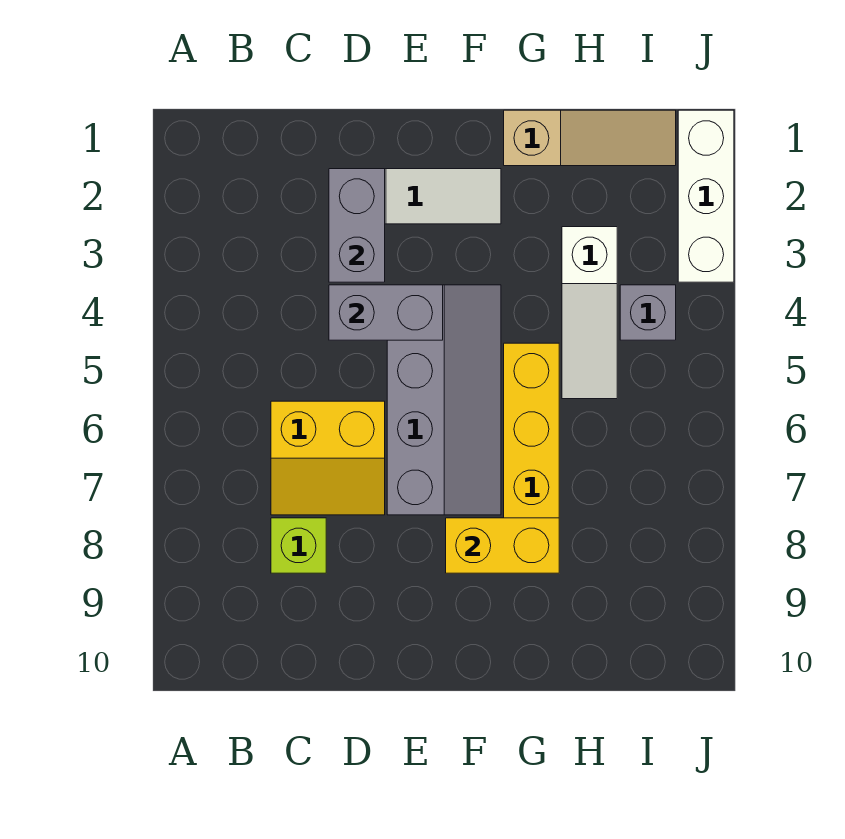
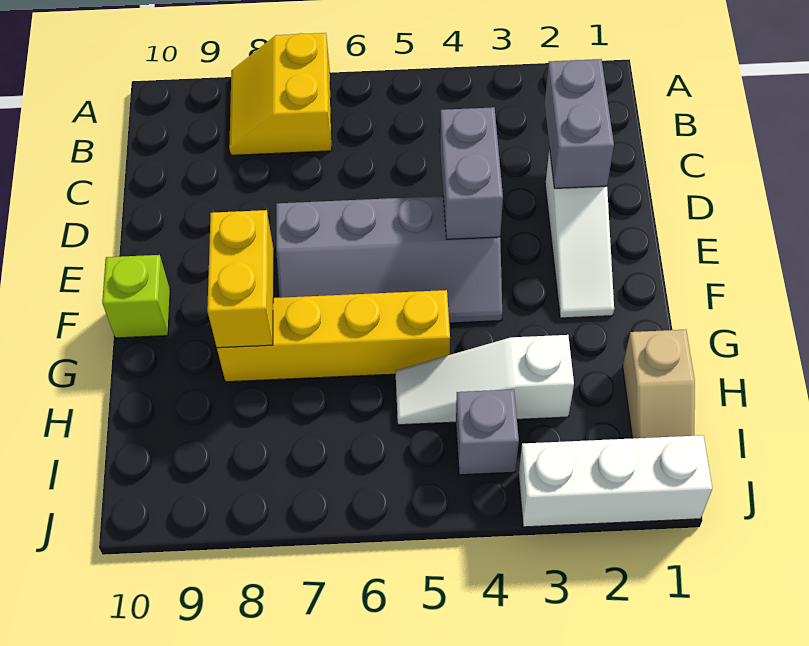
yellow slope C6:D7 level 1 top 6 -> yellow slope A7:B8 level 1 top 7
lime brick C8 level 1 -> lime brick F10 level 1
grey brick D2:D3 level 2 -> grey brick C2:D2 level 2
tan slope G1:I1 level 1 top G -> tan slope H1:I1 level 1 top H

